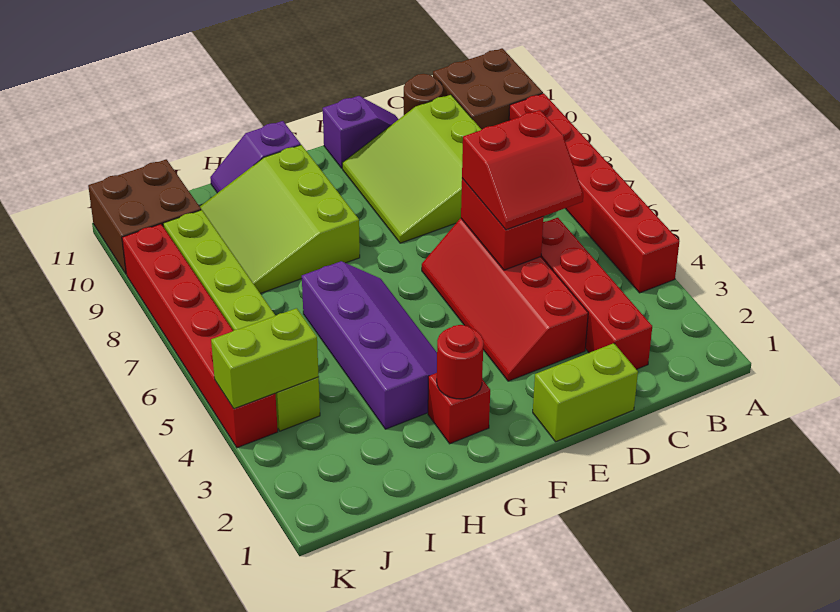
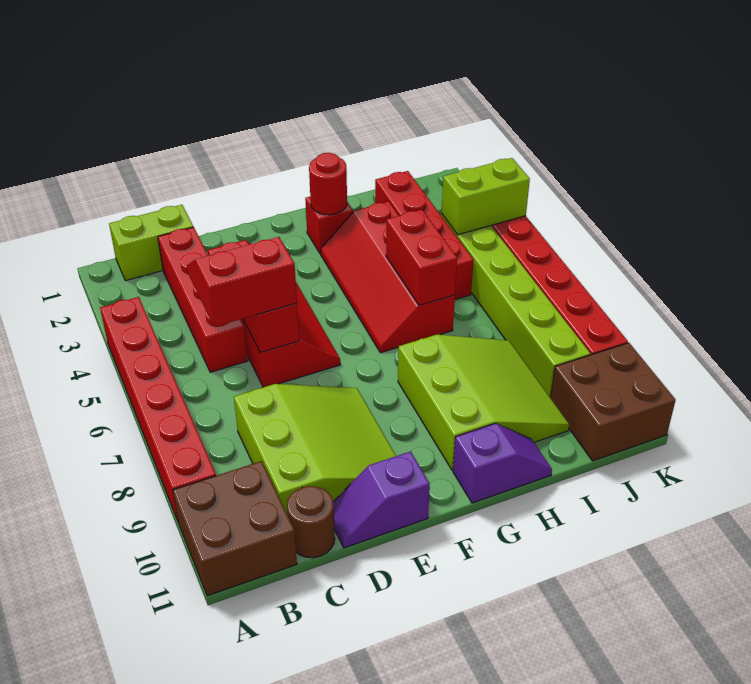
lime brick D1:E1 level 1 -> lime brick B1:C1 level 1
purple slope G3:H6 level 1 top H -> red slope G3:H6 level 1 top H
none -> red brick H5:H6 level 2
none -> red brick I2:I5 level 1

